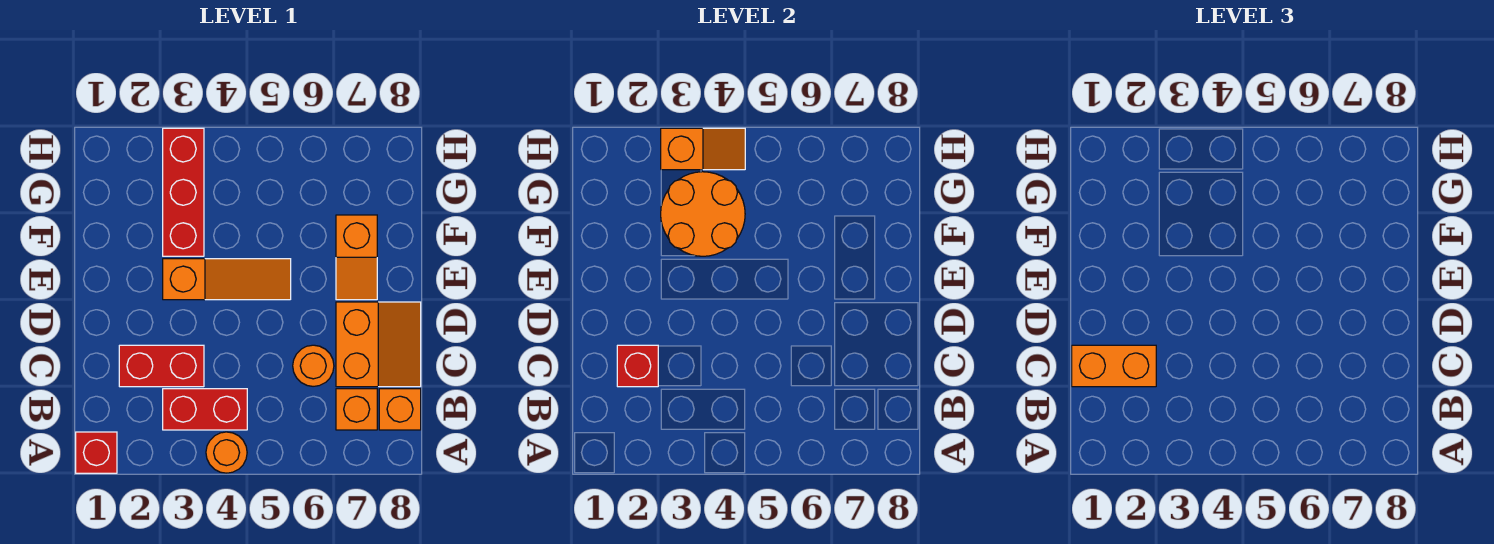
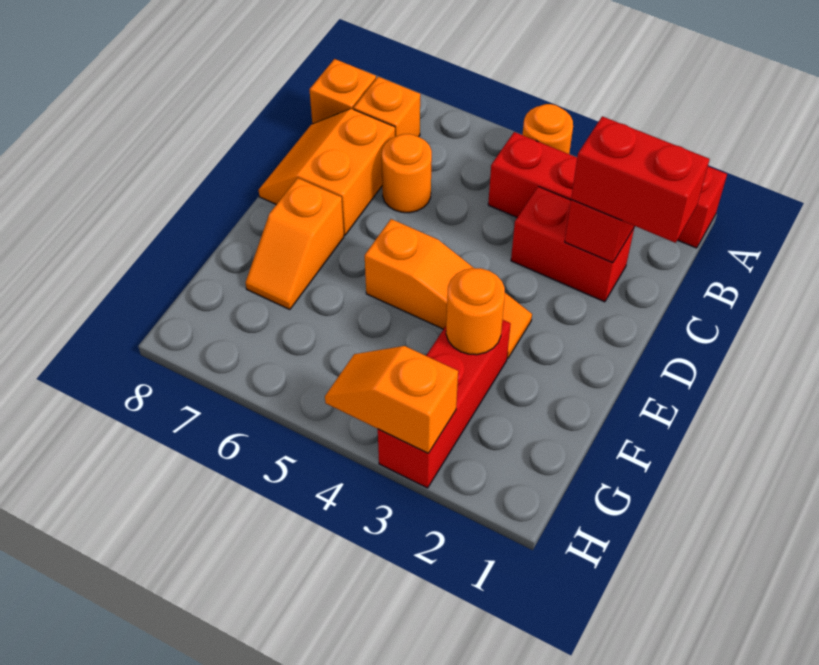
orange brick C1:C2 level 3 -> red brick C1:C2 level 3
orange slope E3:E5 level 1 top 3 -> orange slope E3:E5 level 1 top 5
orange slope E7:F7 level 1 top F -> orange slope E7:F7 level 1 top E
orange round brick F3:G4 level 2 -> orange round brick F3 level 2

